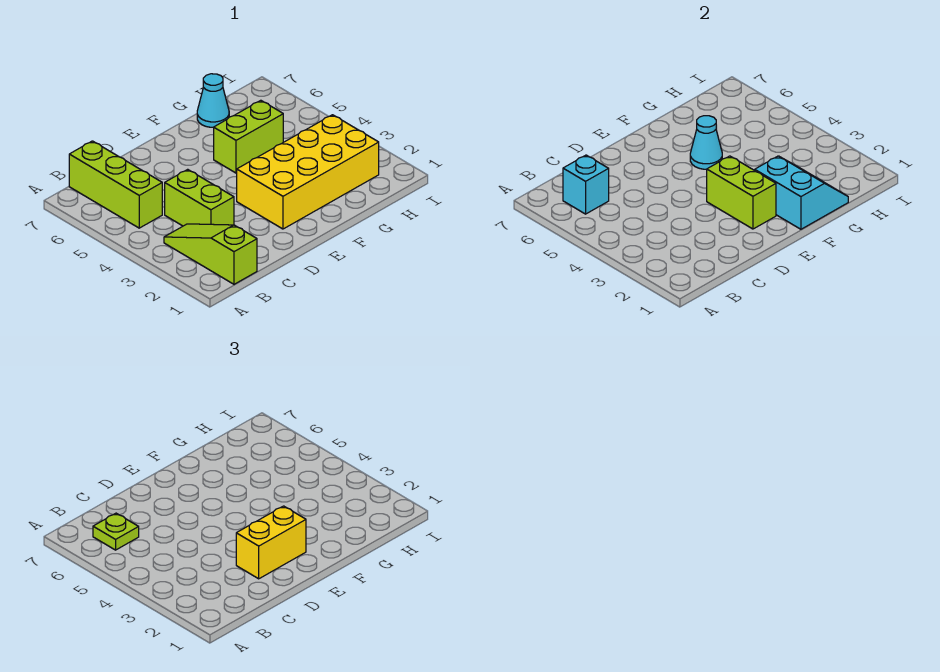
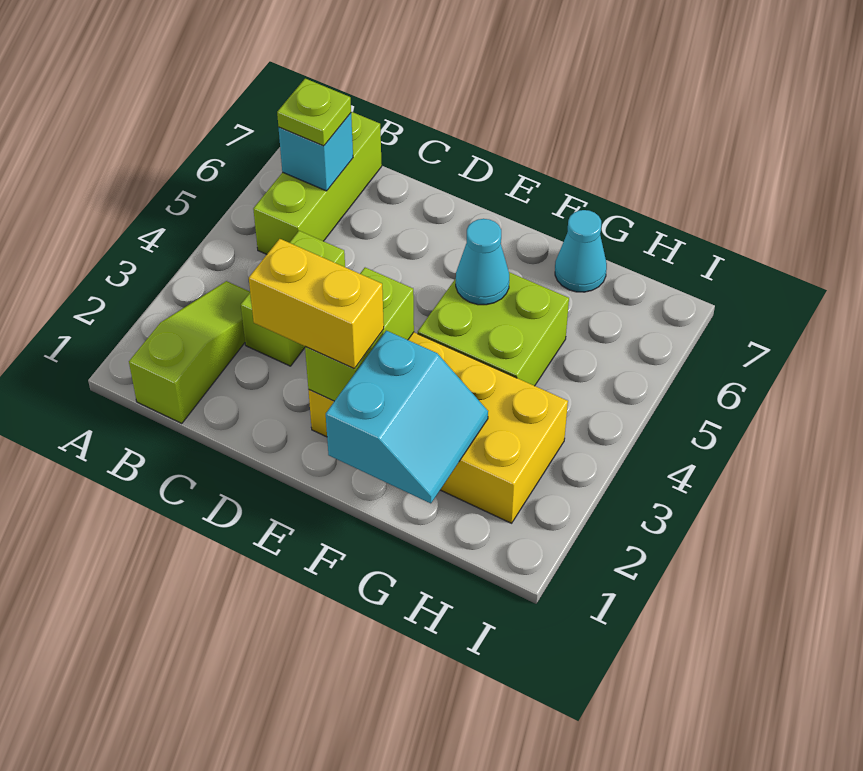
lime brick F5:G5 level 1 -> lime brick F4:G5 level 1

